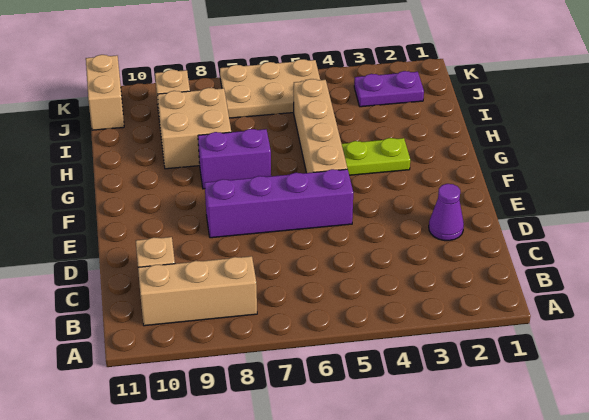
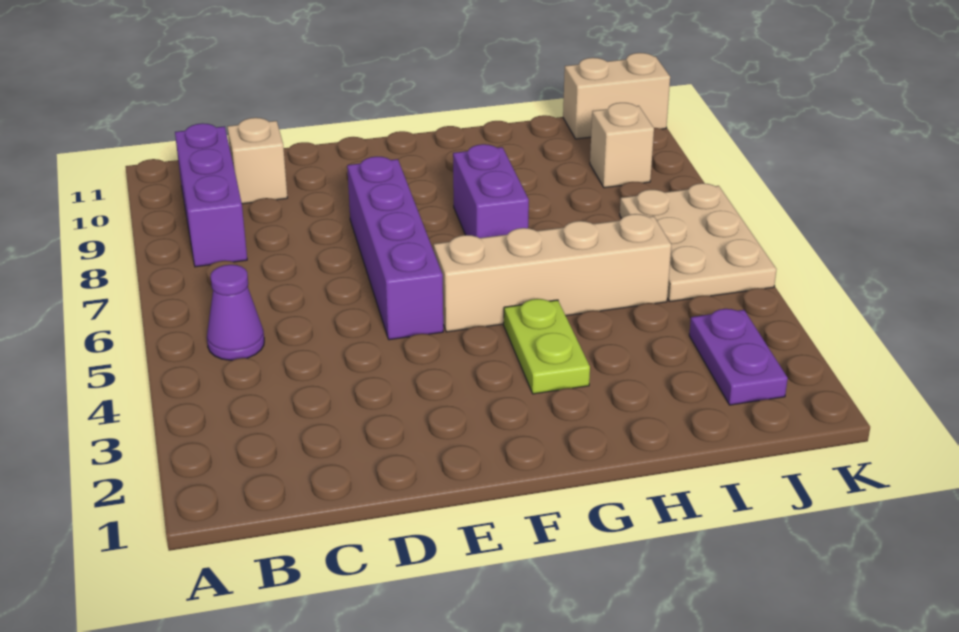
tan brick B8:B10 level 1 -> purple brick B8:B10 level 1
purple cone D2 level 1 -> purple cone B5 level 1
tan brick H8:I9 level 1 -> none

